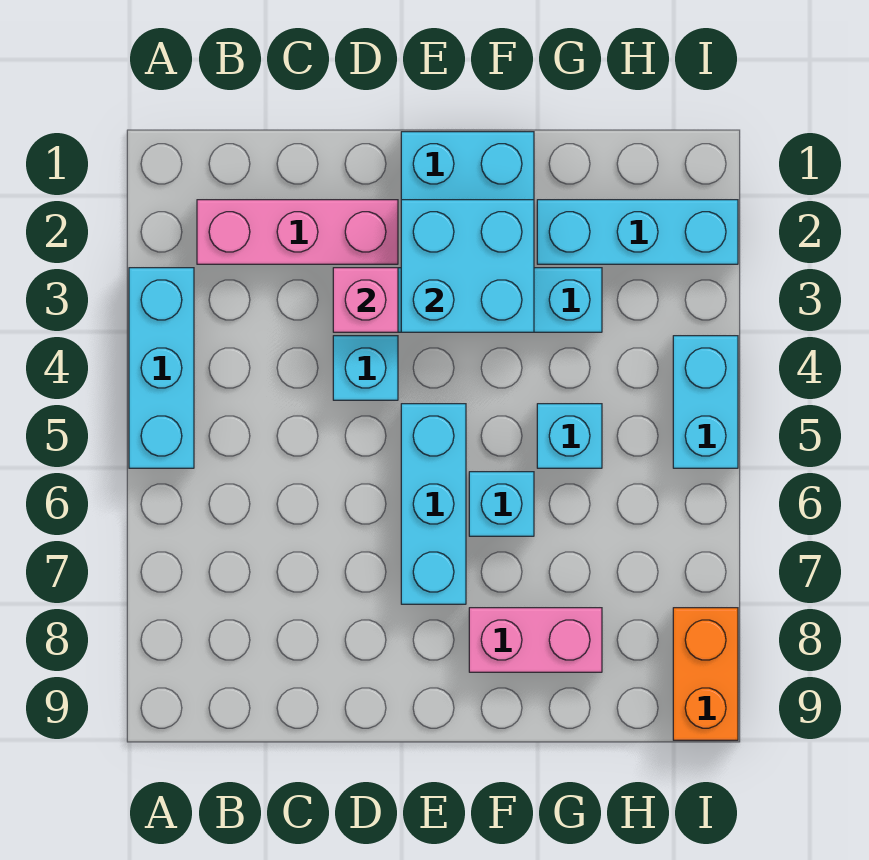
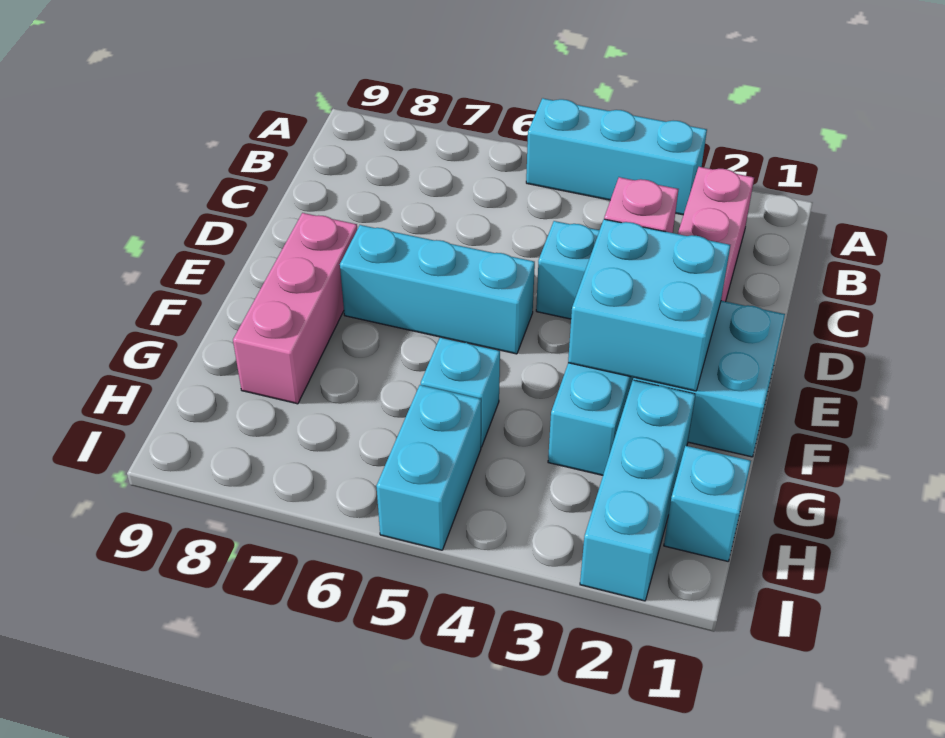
cyan brick F6 level 1 -> cyan brick H1 level 1
pink brick F8:G8 level 1 -> pink brick E8:G8 level 1
cyan brick I4:I5 level 1 -> cyan brick H5:I5 level 1
orange brick I8:I9 level 1 -> none

